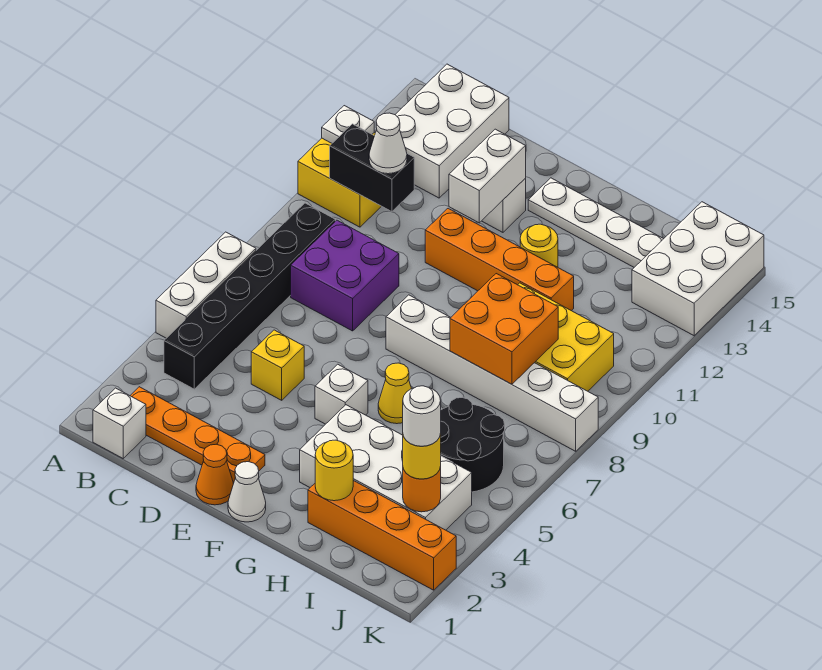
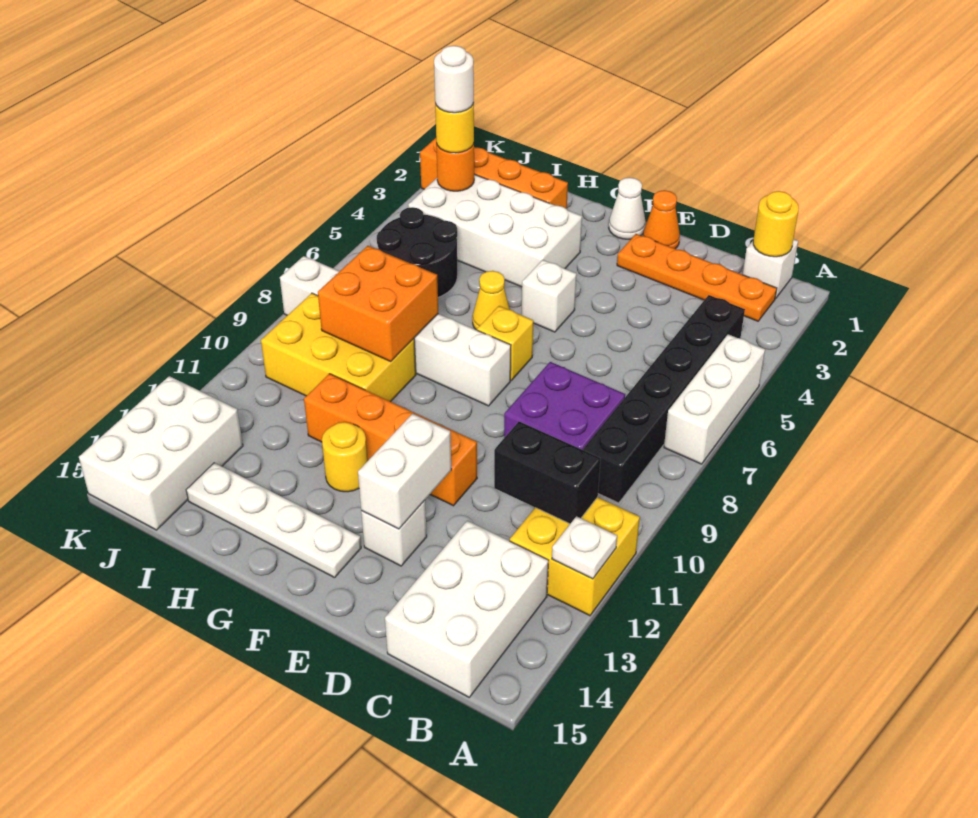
white cone C11 level 3 -> none
yellow brick D5 level 1 -> yellow brick F7 level 1
yellow round brick H2 level 2 -> yellow round brick B1 level 2

